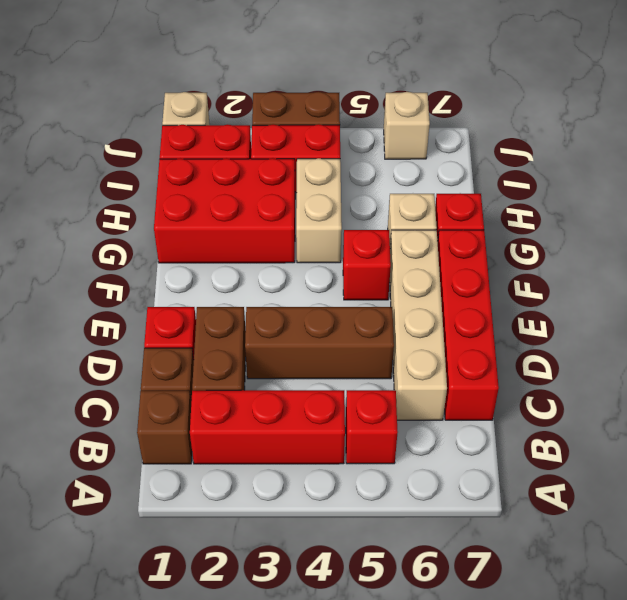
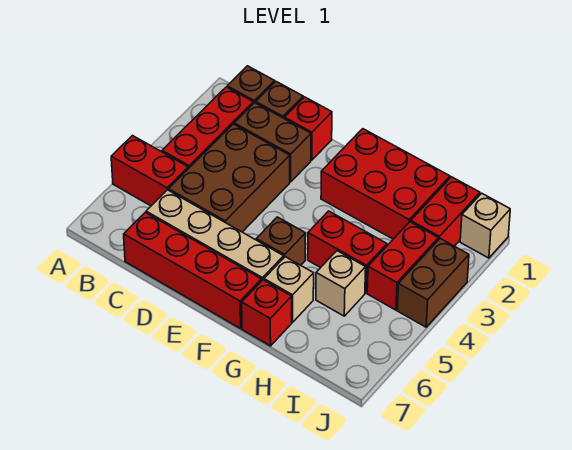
red brick B5 level 1 -> red brick A5:B5 level 1
brown brick D3:D5 level 1 -> brown brick C3:D5 level 1
red brick F5 level 1 -> brown brick F5 level 1
red brick G1:H3 level 1 -> red brick F1:H2 level 1
tan brick G4:H4 level 1 -> red brick G4:H4 level 1
tan brick J6 level 1 -> tan brick H5 level 1

